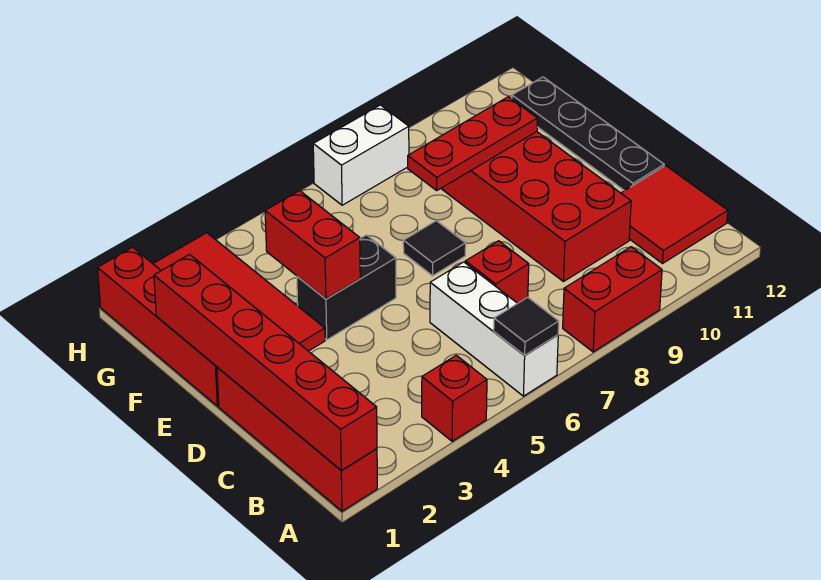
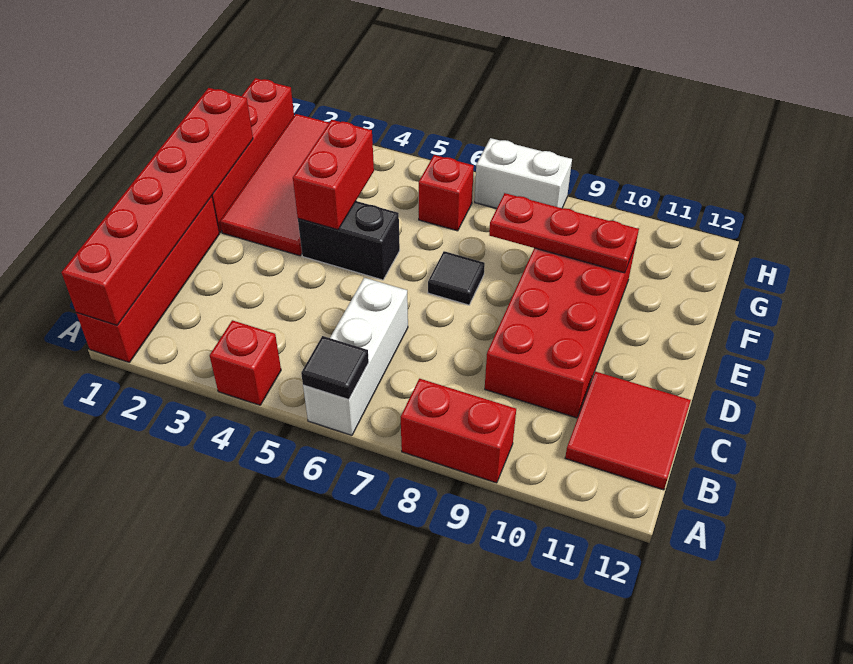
red brick C7 level 1 -> red brick G6 level 1
black plate D12:G12 level 1 -> none

